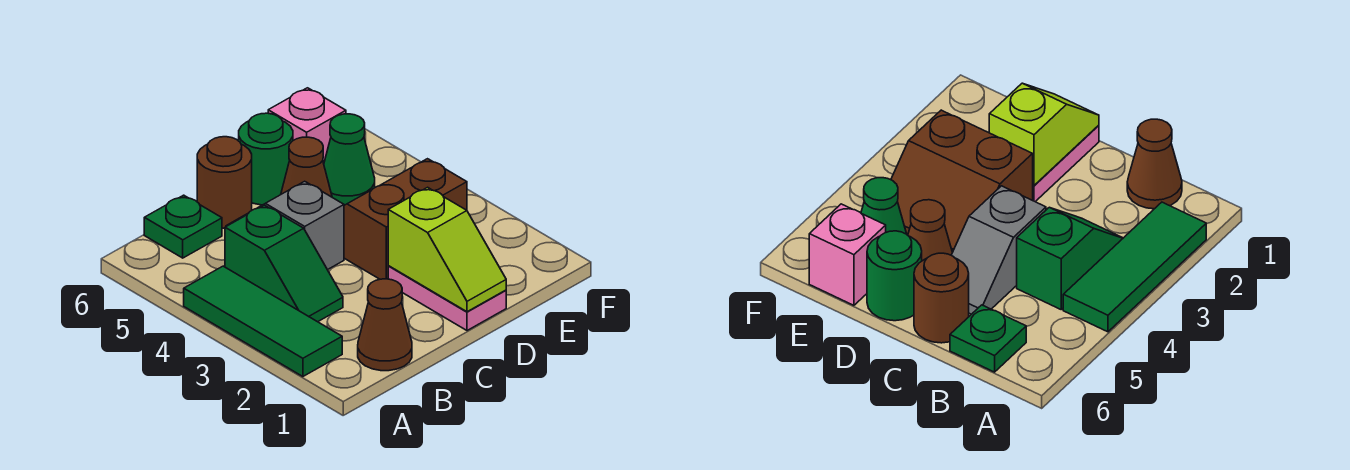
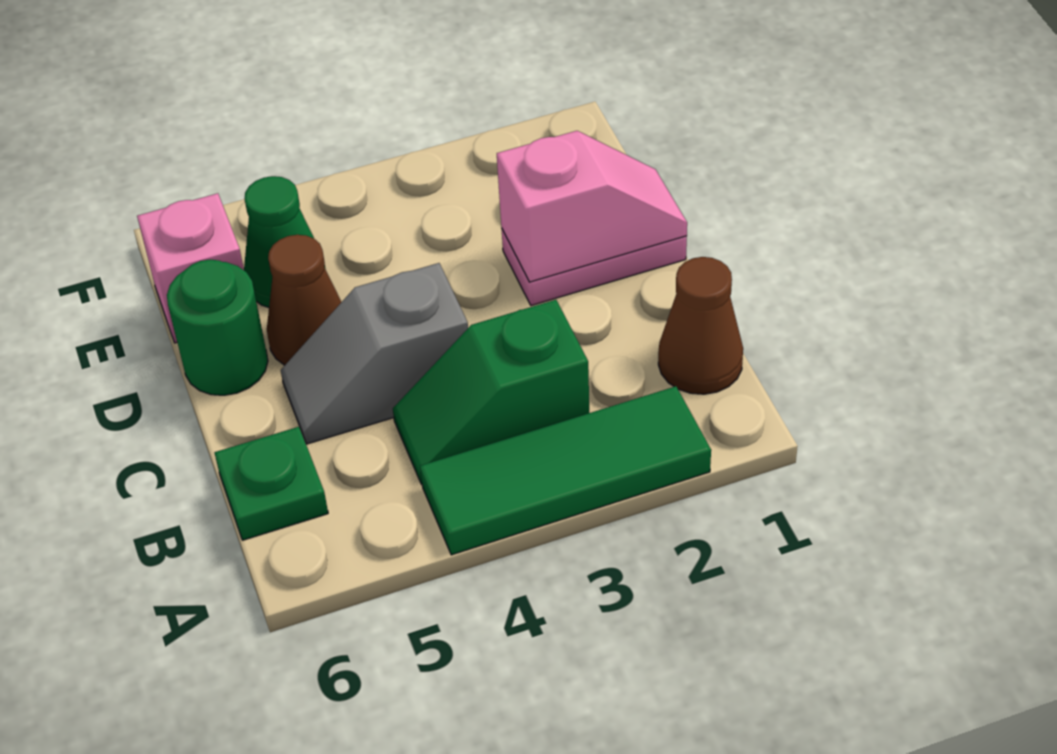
green slope B3:B4 level 1 top 4 -> green slope B3:B4 level 1 top 3
brown round brick C6 level 1 -> none
lime slope D1:D2 level 2 top 2 -> pink slope D1:D2 level 2 top 2
brown slope D3:E4 level 1 top 3 -> none

